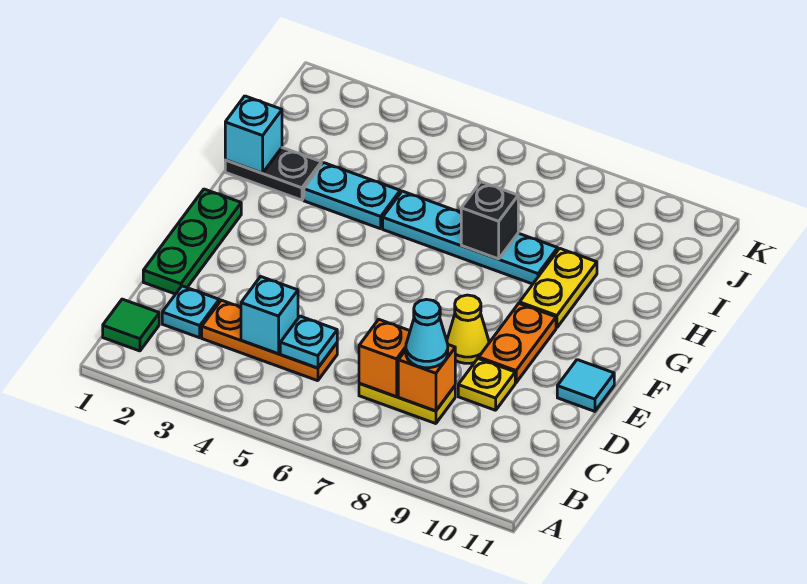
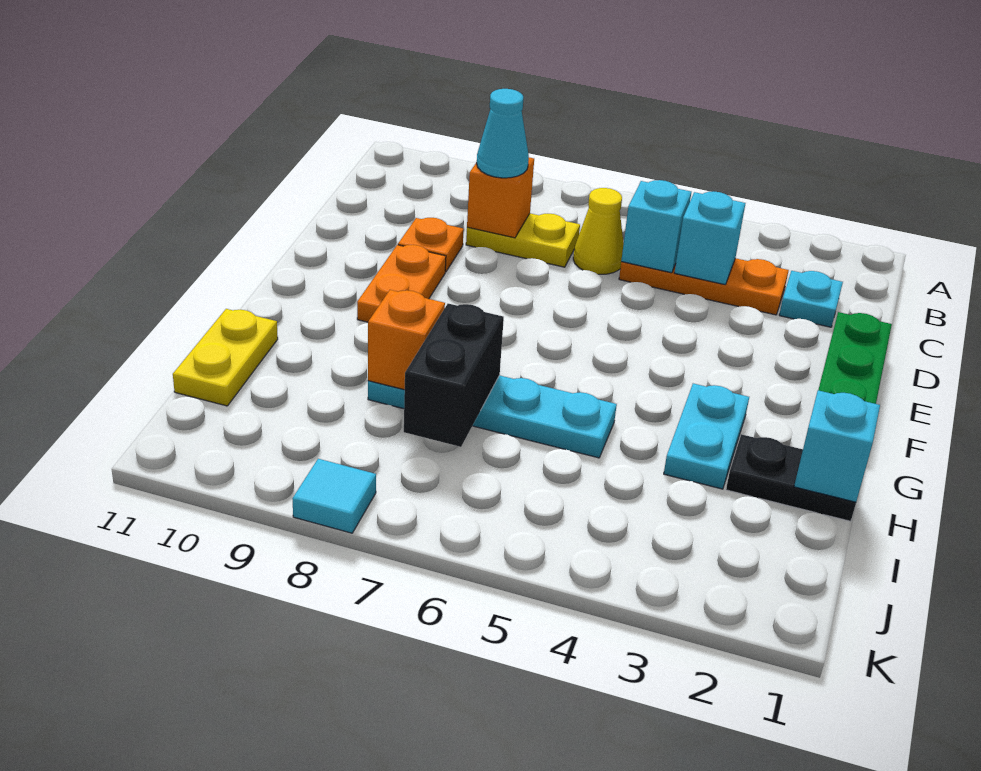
green tile B1 level 1 -> none
cyan plate C5 level 2 -> cyan brick C5 level 2
orange brick C7 level 2 -> orange brick H8 level 2
yellow plate D9 level 1 -> orange plate D9 level 1
yellow cone E8 level 1 -> yellow cone C6 level 1
cyan tile E11 level 1 -> cyan tile K8 level 1
yellow plate G9:H9 level 1 -> yellow plate H11:I11 level 1
cyan plate H3:H4 level 1 -> cyan plate G3:H3 level 1
black brick H7 level 2 -> black brick H7:I7 level 2

